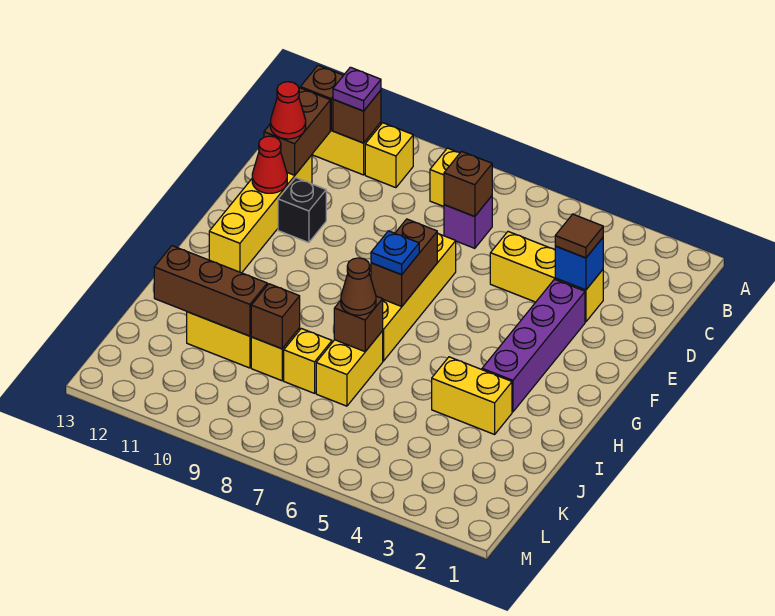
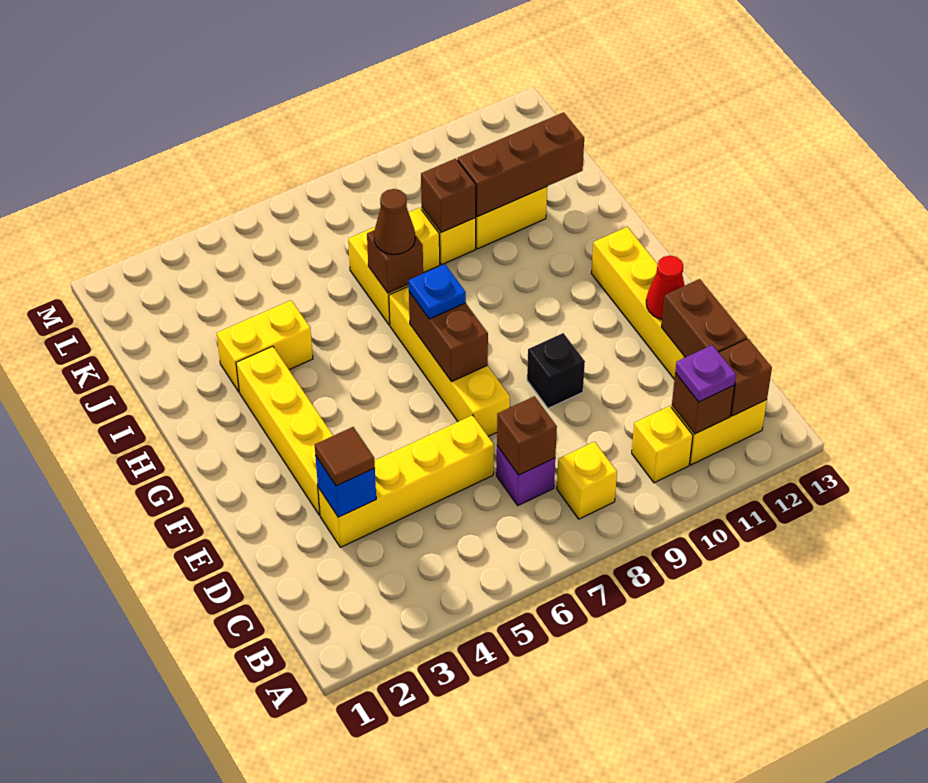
yellow brick D3:D5 level 1 -> yellow brick D3:D6 level 1
red cone D12 level 3 -> none
purple brick E3:H3 level 1 -> yellow brick E3:H3 level 1
black brick E11 level 1 -> black brick E9 level 1

